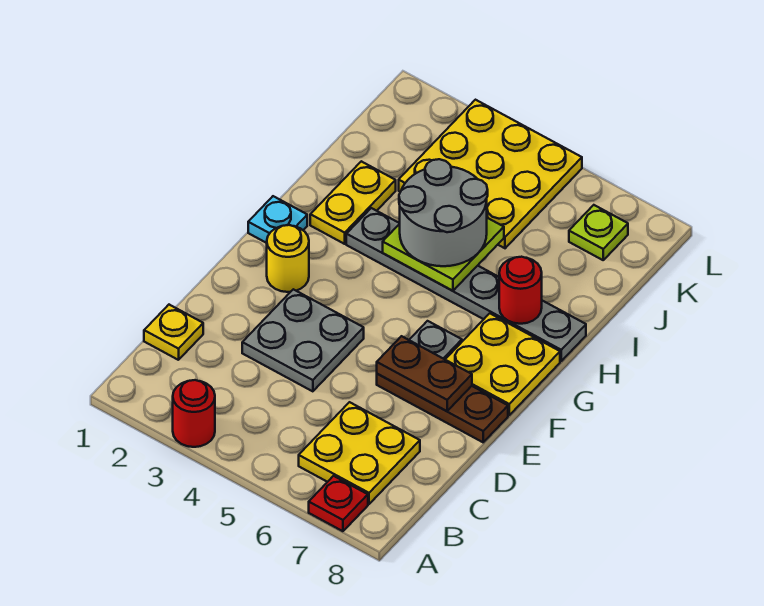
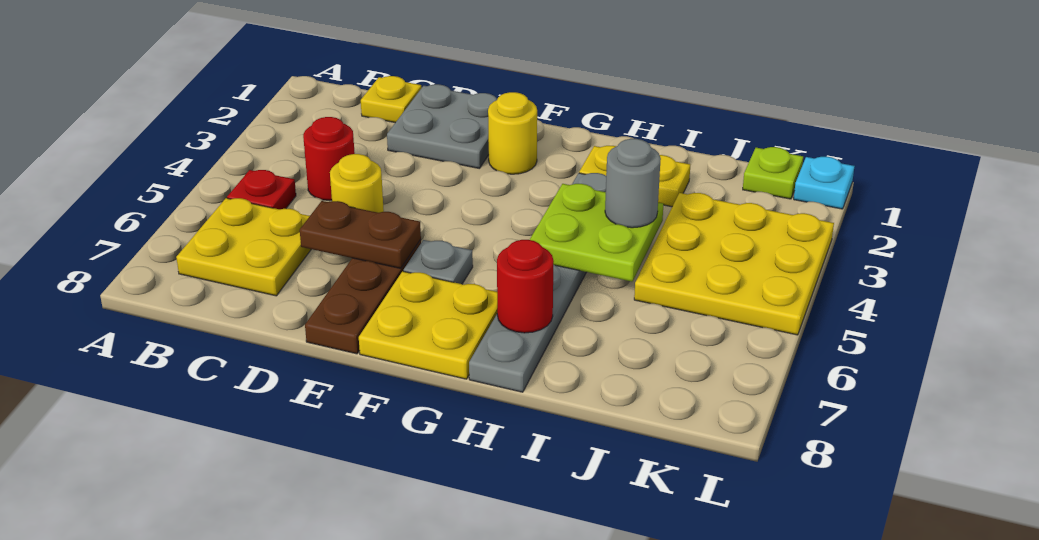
red round brick A3 level 1 -> red round brick C4 level 1
red plate A7 level 1 -> red plate B5 level 1
grey plate D3:E4 level 1 -> grey plate D1:E2 level 1
none -> yellow round brick D5 level 1
brown plate E6:E7 level 2 -> brown plate D6:E6 level 2
cyan plate G1 level 1 -> cyan plate L1 level 1
grey round brick H4:I5 level 3 -> grey round brick I4 level 3
lime plate K7 level 1 -> lime plate K1 level 1

